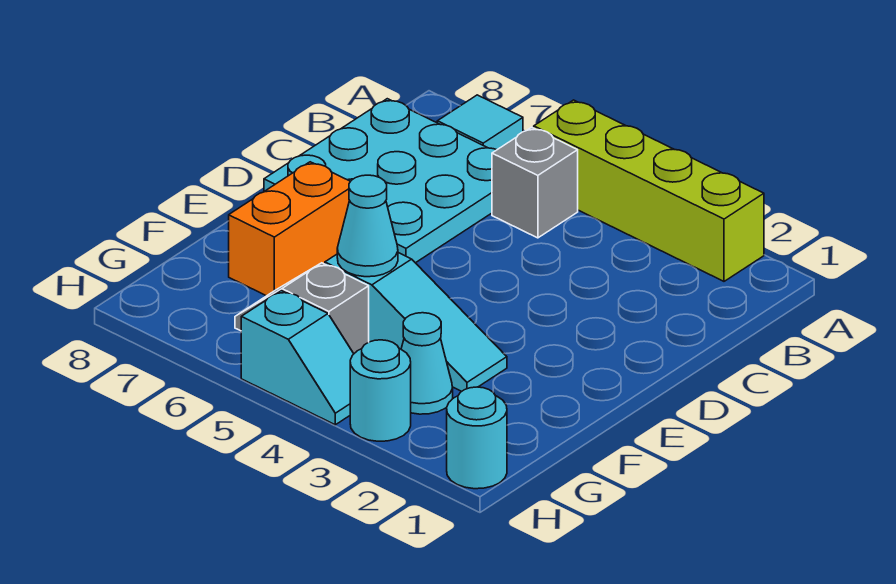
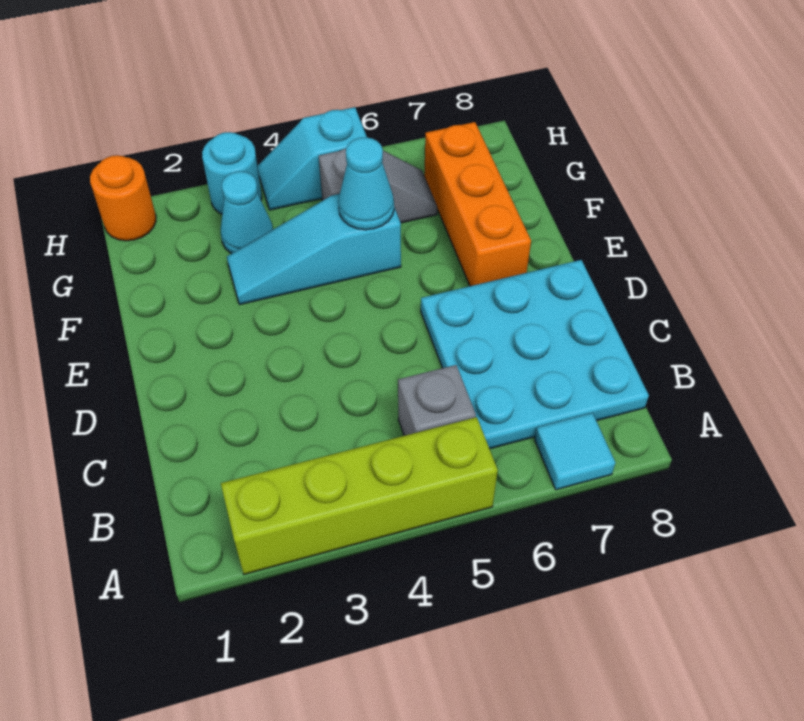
orange brick E7:F7 level 1 -> orange brick E7:G7 level 1
cyan round brick H1 level 1 -> orange round brick H1 level 1

